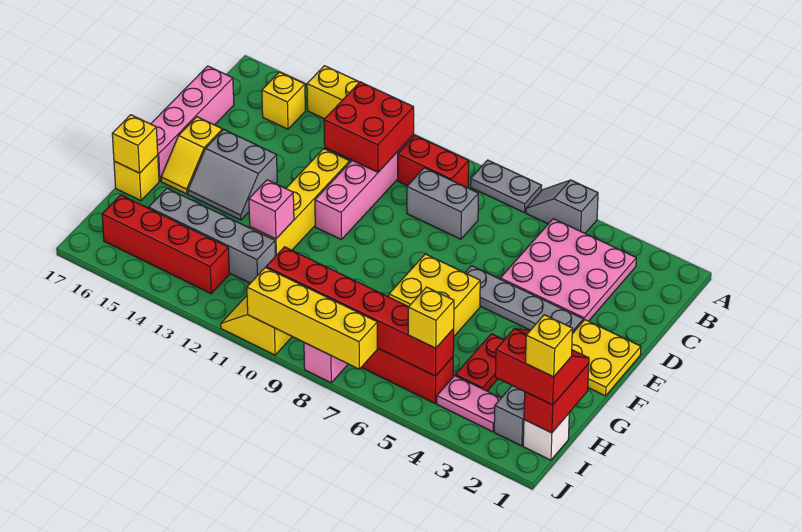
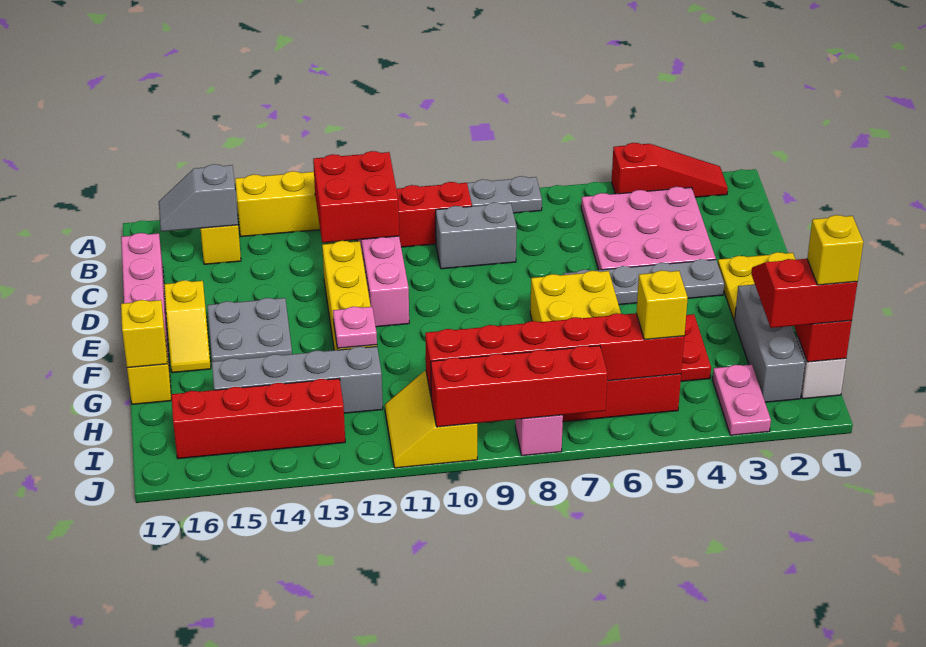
none -> red slope A2:A4 level 1 top 4
grey slope A5:A6 level 1 top 5 -> grey slope B15:B16 level 2 top 15
grey slope E14:F15 level 1 top E -> grey plate E14:F15 level 1
pink brick G12 level 2 -> pink plate G12 level 2
pink plate I3:I4 level 1 -> pink plate I3:J3 level 1
yellow brick J7:J10 level 2 -> red brick J7:J10 level 2

